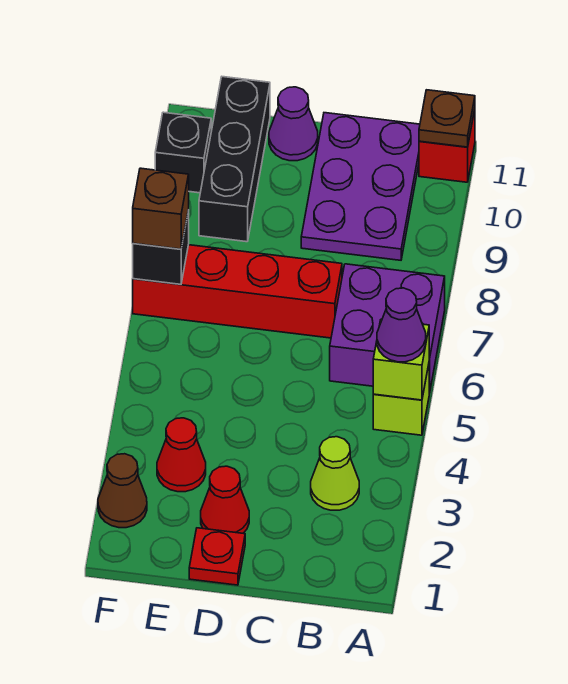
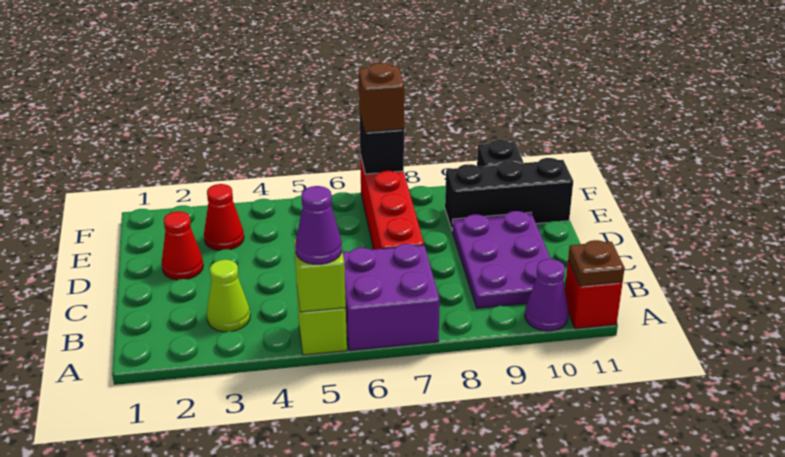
purple plate B9:C11 level 1 -> purple plate B9:D10 level 1
red plate D1 level 1 -> none
purple cone D11 level 1 -> purple cone A10 level 1
brown cone F2 level 1 -> none

